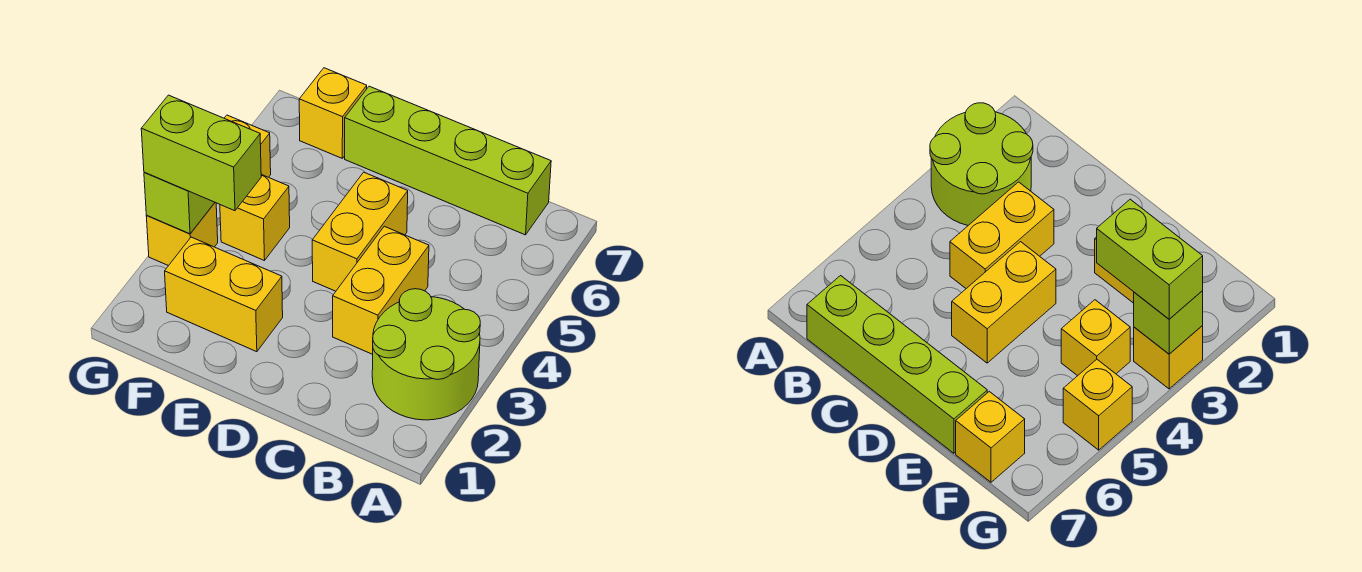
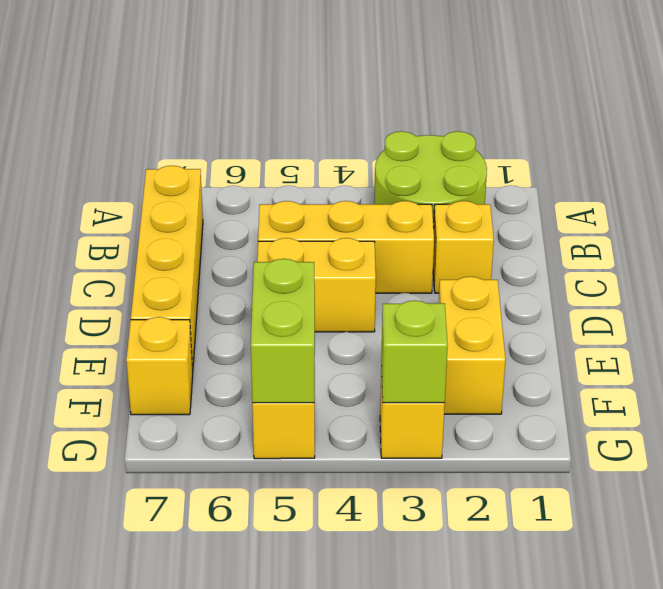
lime brick B7:E7 level 1 -> yellow brick B7:E7 level 1
yellow brick C3:C4 level 1 -> yellow brick C3:C5 level 1
lime brick F3:G3 level 3 -> lime brick F5:G5 level 2
yellow brick F4 level 1 -> yellow brick C2 level 1

